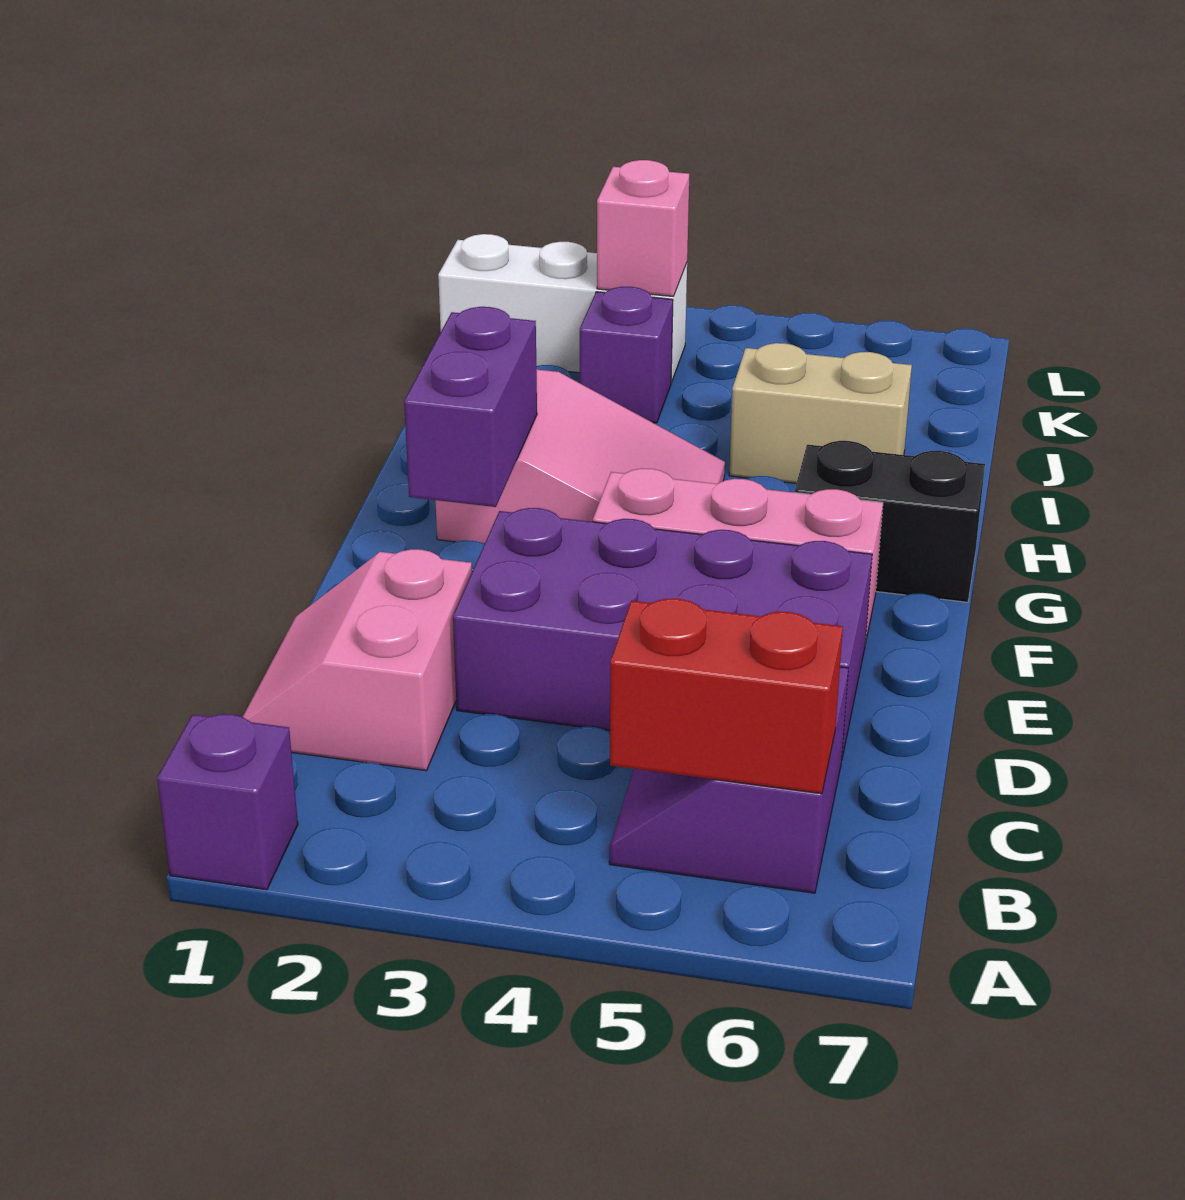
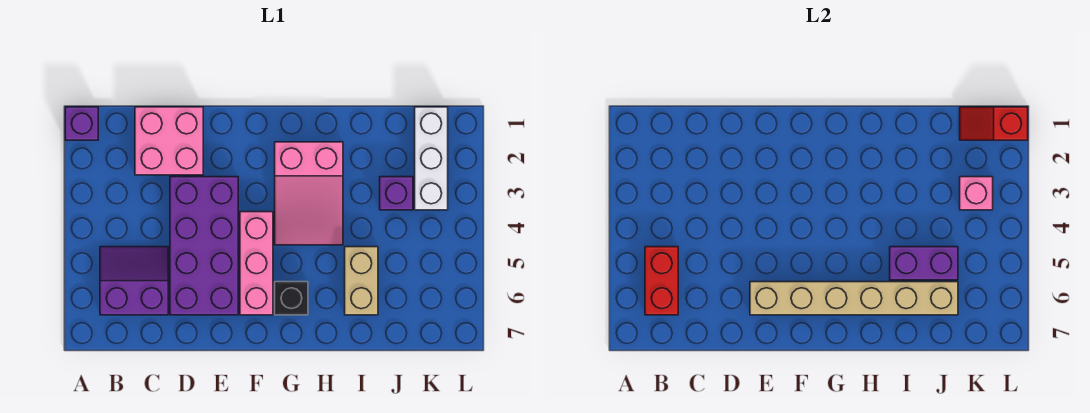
pink slope C1:D2 level 1 top 2 -> pink brick C1:D2 level 1
none -> tan brick E6:J6 level 2
purple brick F2:G2 level 2 -> purple brick I5:J5 level 2
black brick G6:G7 level 1 -> black brick G6 level 1
none -> red slope K1:L1 level 2 top L

